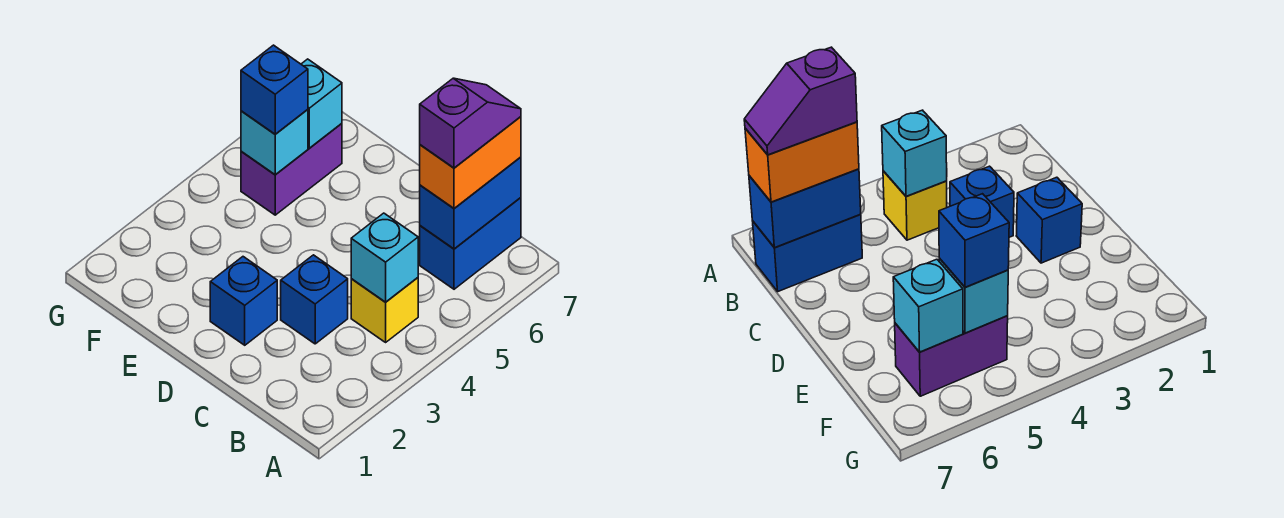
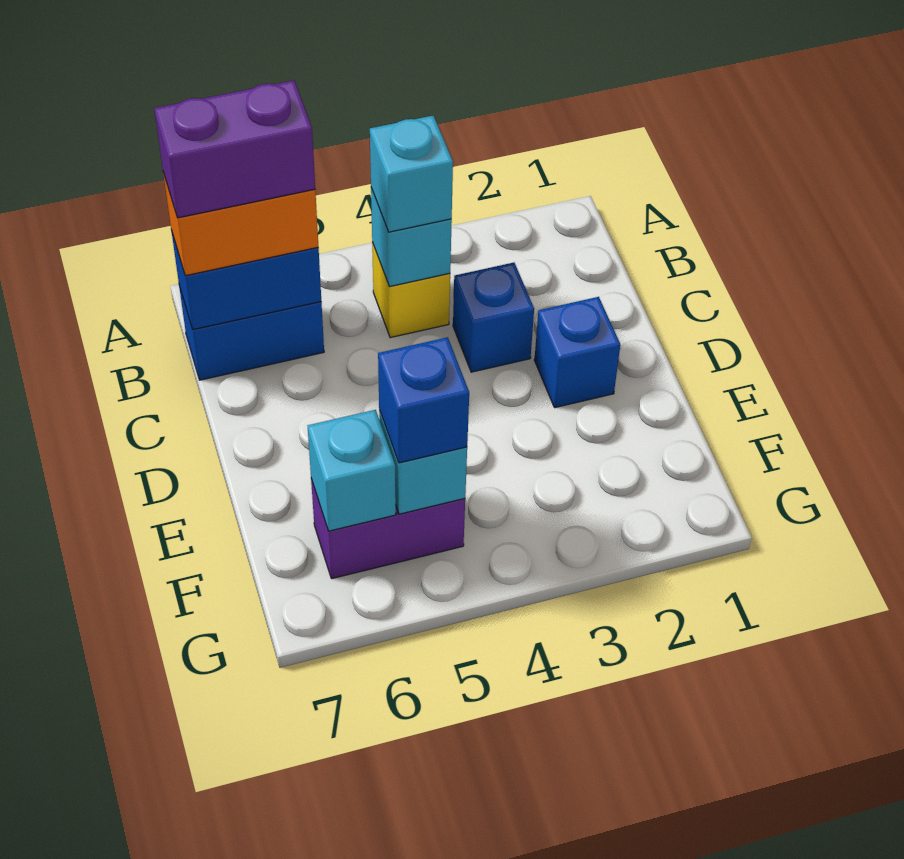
none -> cyan brick B4 level 3
purple slope B6:B7 level 4 top 6 -> purple brick B6:B7 level 4

